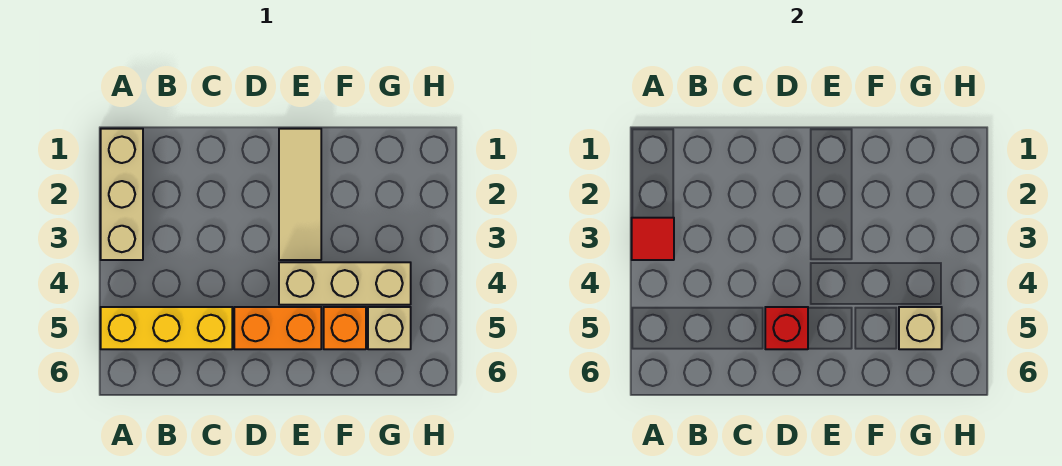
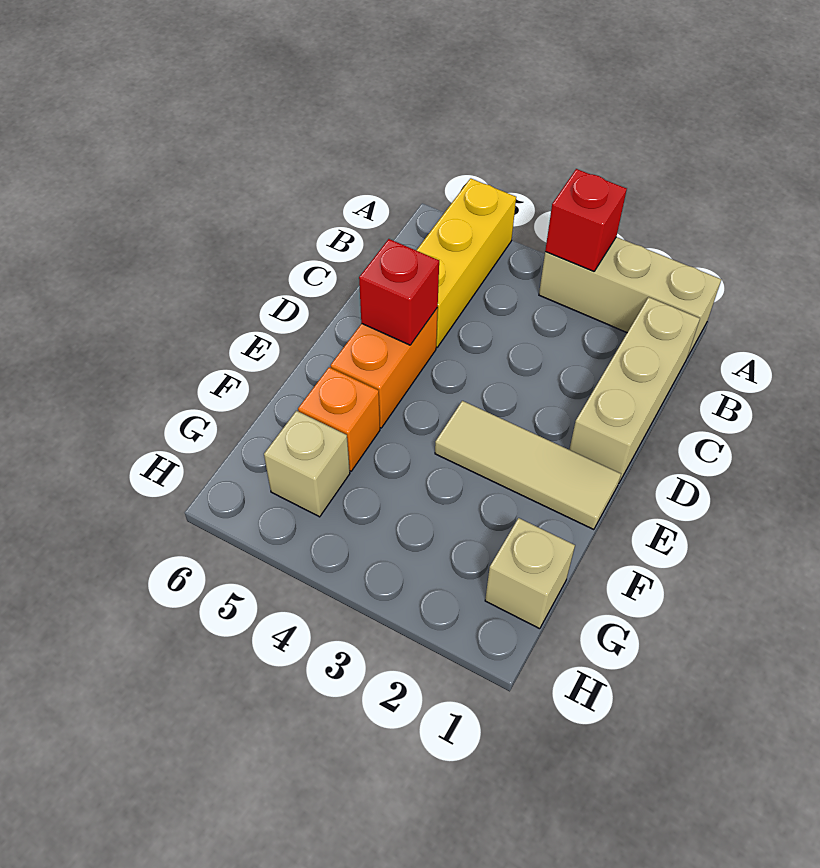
red tile A3 level 2 -> red brick A3 level 2
tan brick E4:G4 level 1 -> tan brick B1:D1 level 1
tan brick G5 level 2 -> tan brick G1 level 1

